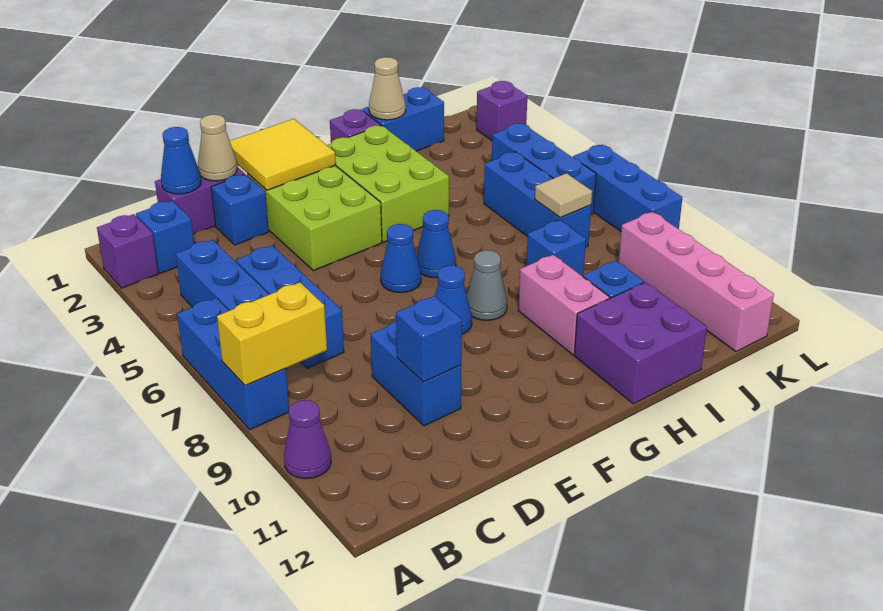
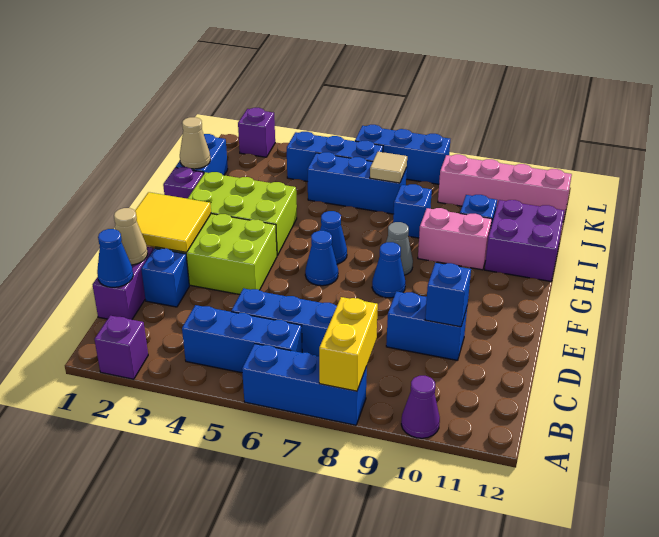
blue brick B2 level 1 -> none

